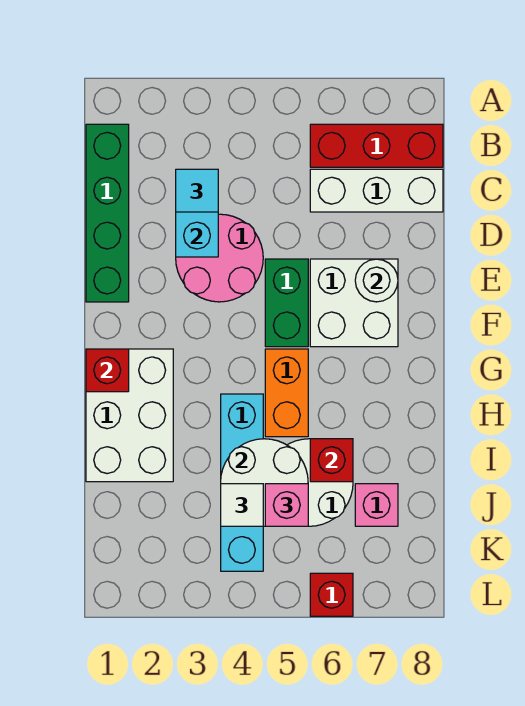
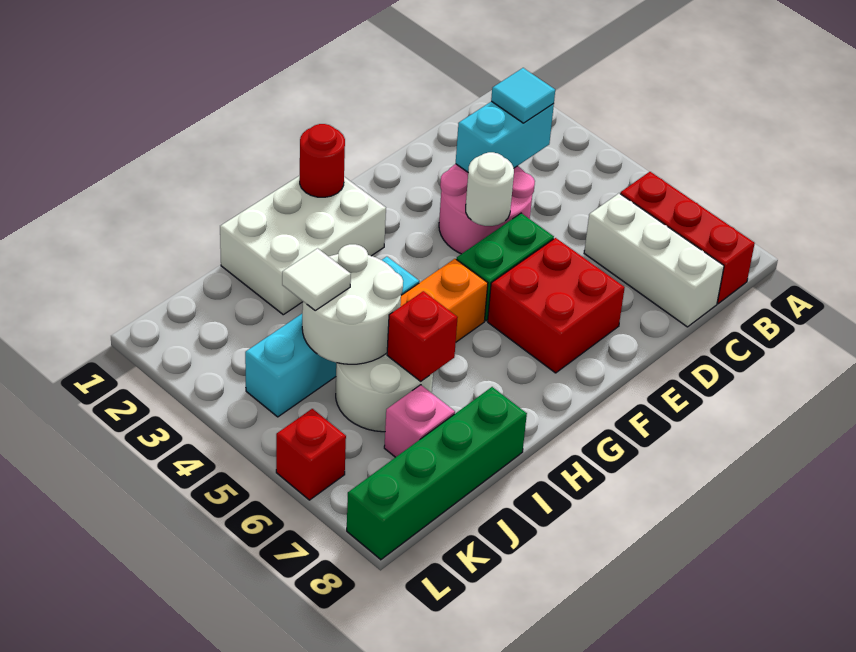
green brick B1:E1 level 1 -> green brick I8:L8 level 1
white brick E6:F7 level 1 -> red brick E6:F7 level 1
white round brick E7 level 2 -> white round brick E4 level 2
red brick G1 level 2 -> red round brick G1 level 2
pink brick J5 level 3 -> none

